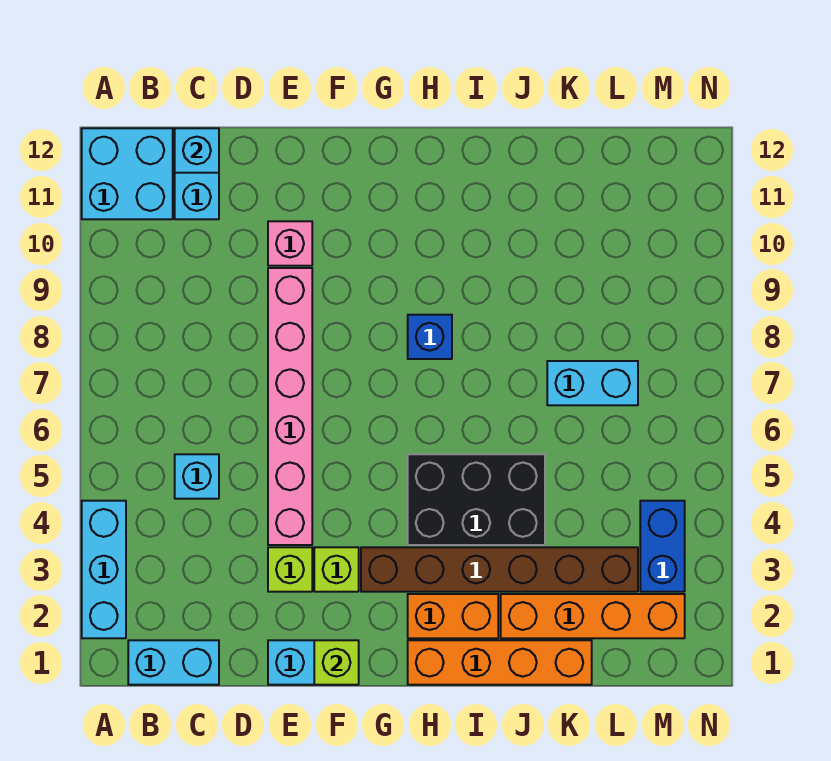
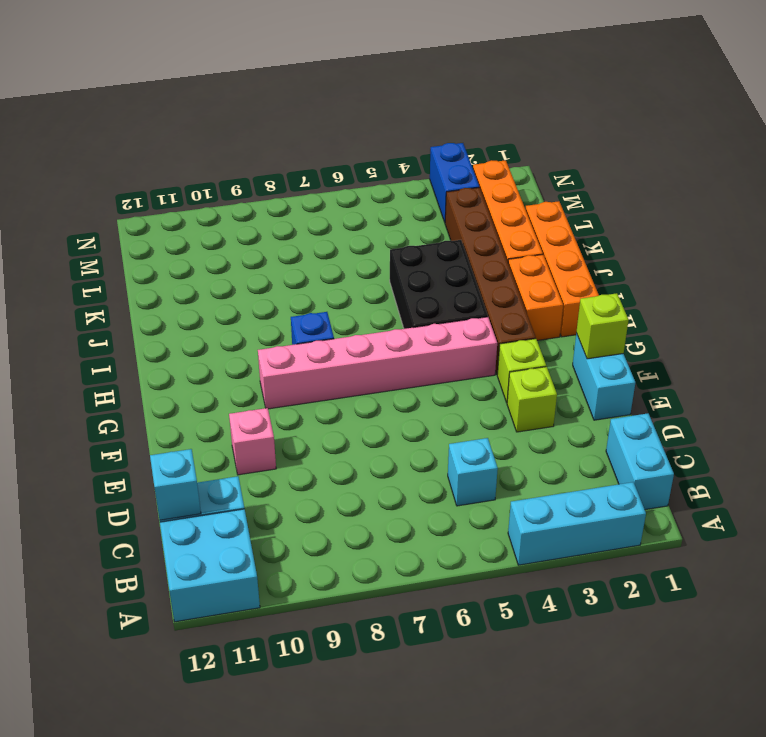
pink brick E4:E9 level 1 -> pink brick G4:G9 level 1
cyan brick K7:L7 level 1 -> none
blue brick M3:M4 level 1 -> blue brick M3:N3 level 1

